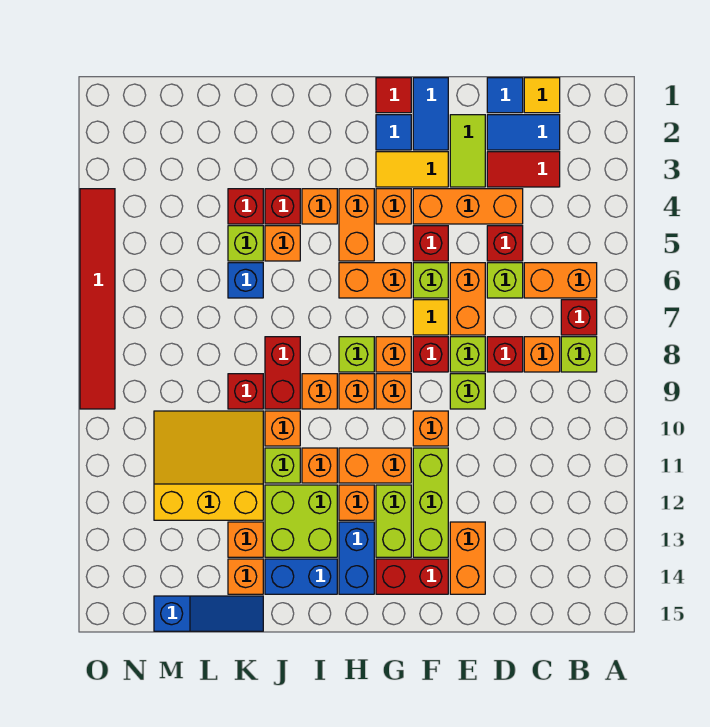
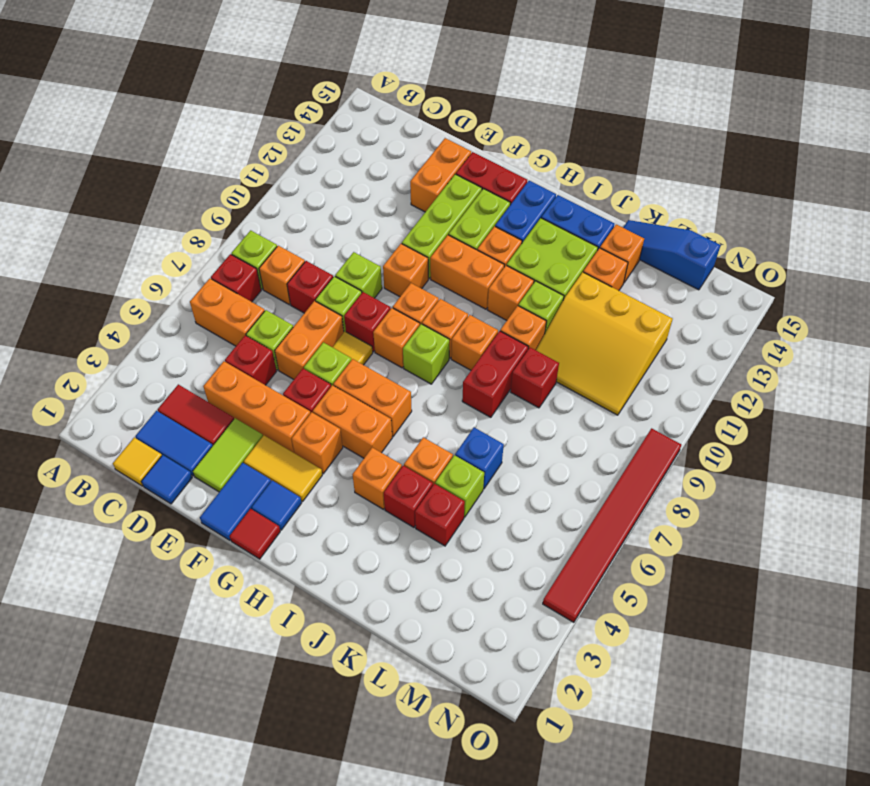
orange brick H4:H5 level 1 -> orange brick G5:H5 level 1

